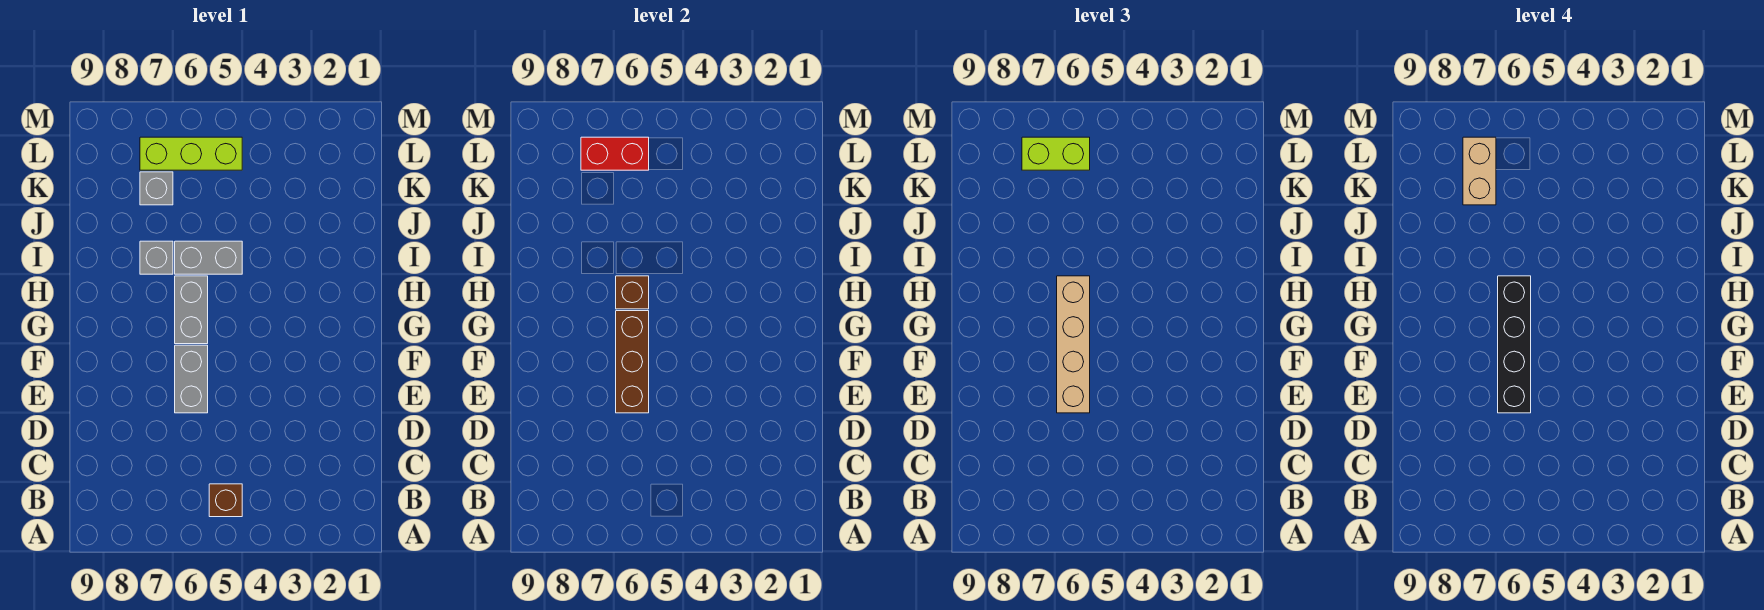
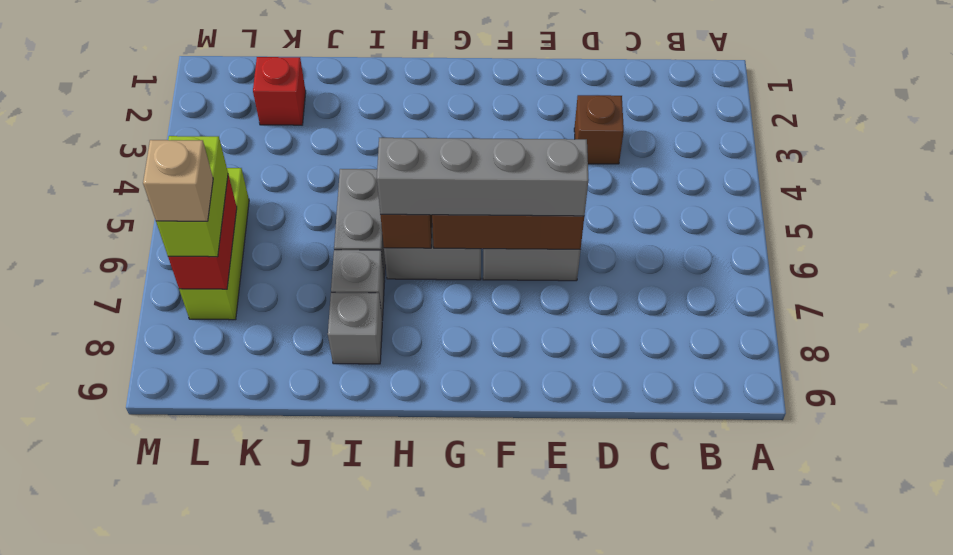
brown brick B5 level 1 -> brown brick D3 level 1
tan brick E6:H6 level 3 -> grey brick E6:H6 level 3
black brick E6:H6 level 4 -> none
none -> red brick K2 level 1
grey brick K7 level 1 -> grey brick I8 level 1
tan brick K7:L7 level 4 -> tan brick L7 level 4

